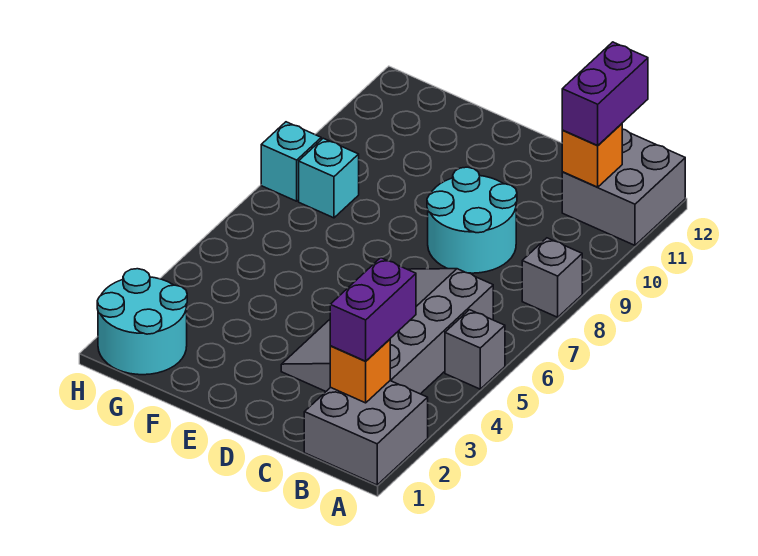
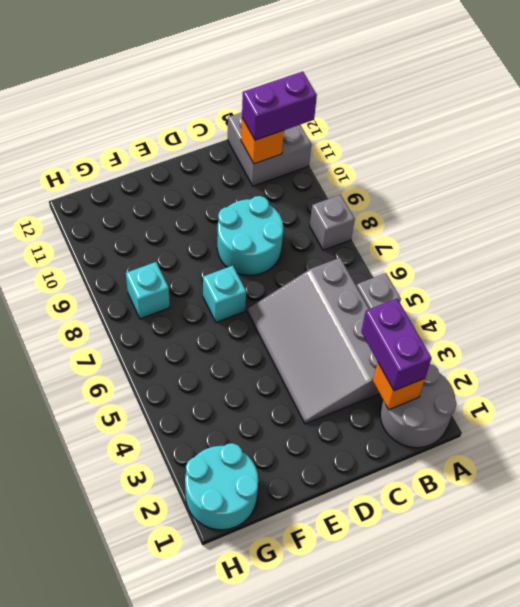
grey brick A1:B2 level 1 -> grey round brick A1:B2 level 1
purple brick B11:B12 level 3 -> purple brick A11:B11 level 3
cyan brick H8 level 1 -> cyan brick E7 level 1

